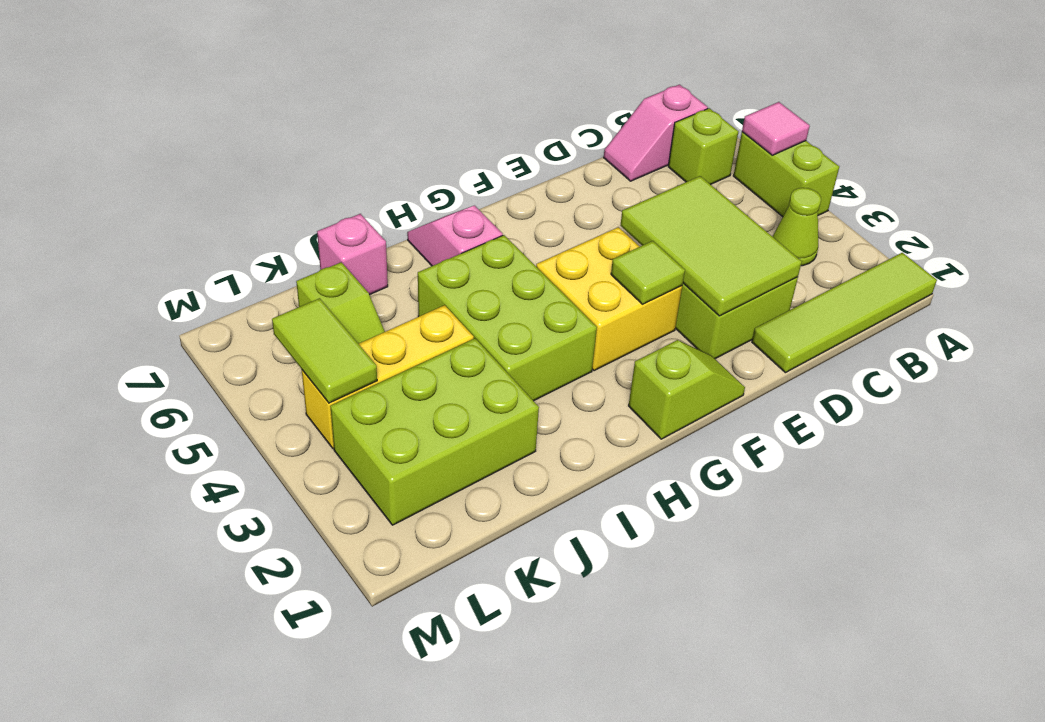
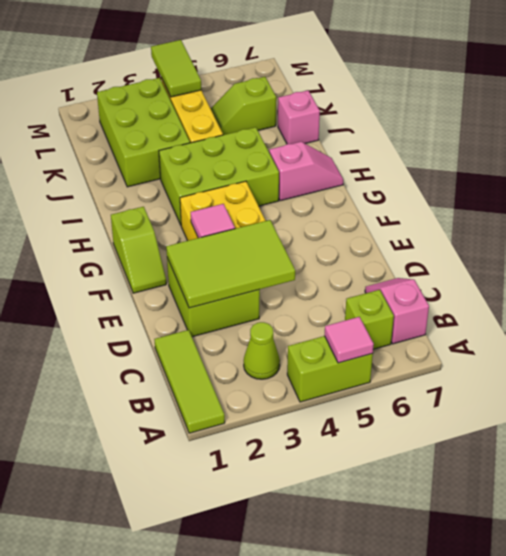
lime tile A1:D1 level 1 -> lime tile A1:C1 level 1
lime tile F3 level 2 -> pink tile F3 level 2
lime tile L4:L5 level 2 -> lime tile L4:M4 level 2

